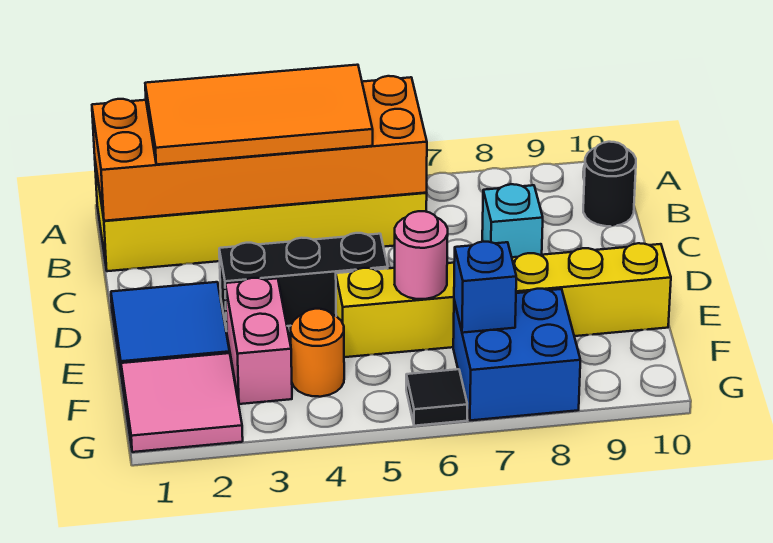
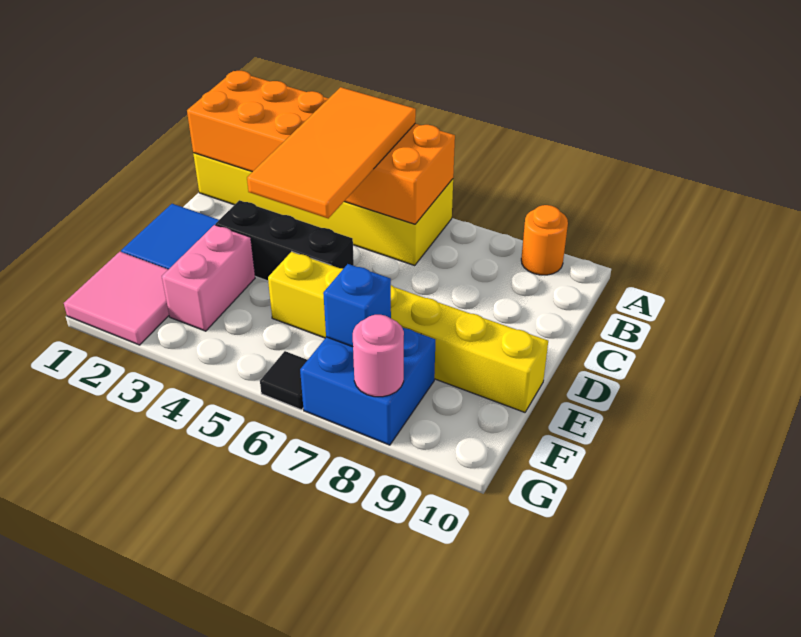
orange tile A2:B5 level 3 -> orange tile A4:D5 level 3
black round brick B10 level 1 -> none
cyan brick C8 level 1 -> none
pink round brick E6 level 2 -> pink round brick G8 level 2
orange round brick F4 level 1 -> orange round brick A9 level 1

